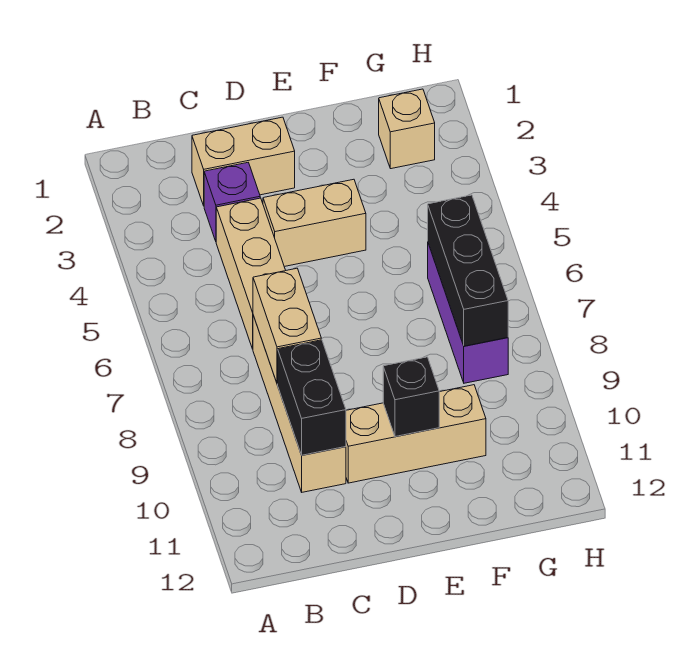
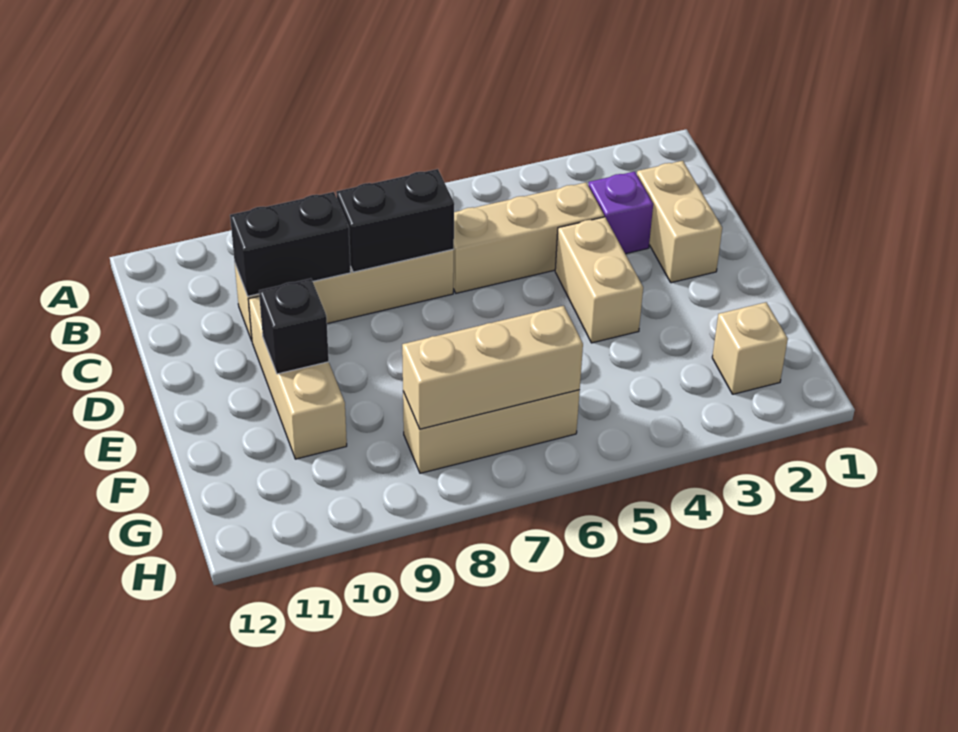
tan brick C7:C8 level 2 -> black brick C7:C8 level 2
purple brick G6:G8 level 1 -> tan brick G6:G8 level 1
black brick G6:G8 level 2 -> tan brick G6:G8 level 2

